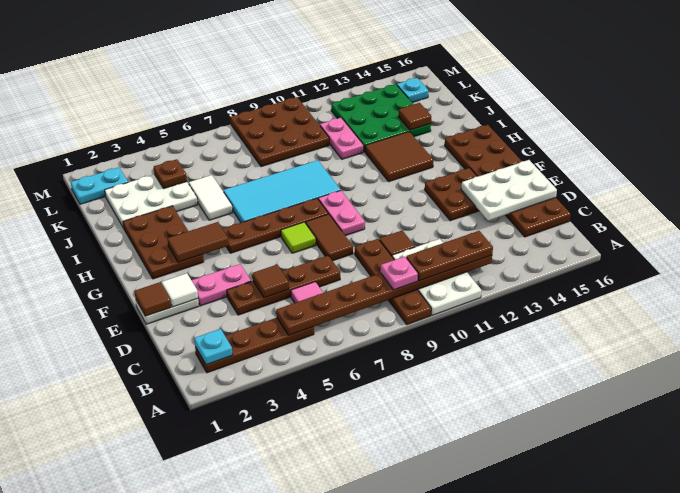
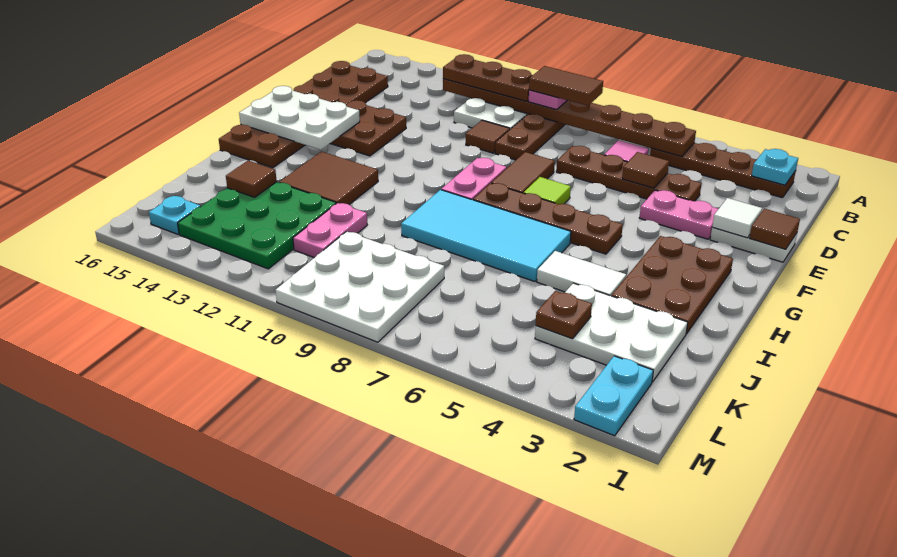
white plate D14:E16 level 2 -> white plate F14:G16 level 2
brown tile G3:G4 level 2 -> brown tile B8:B9 level 4
white tile I5:J5 level 1 -> white tile I4:I5 level 1
brown plate K8:M10 level 1 -> white plate K8:M10 level 1
cyan plate L1:L2 level 1 -> cyan plate L2:M2 level 1

